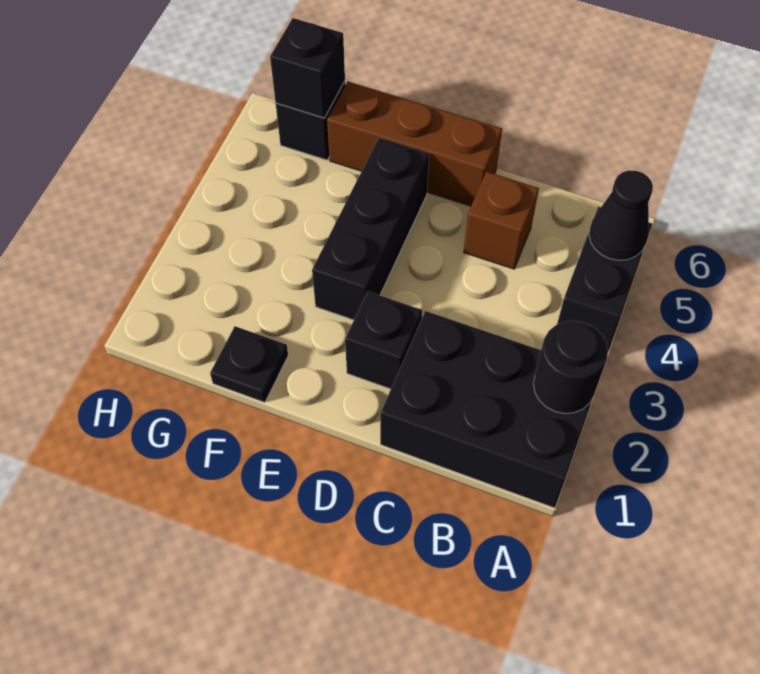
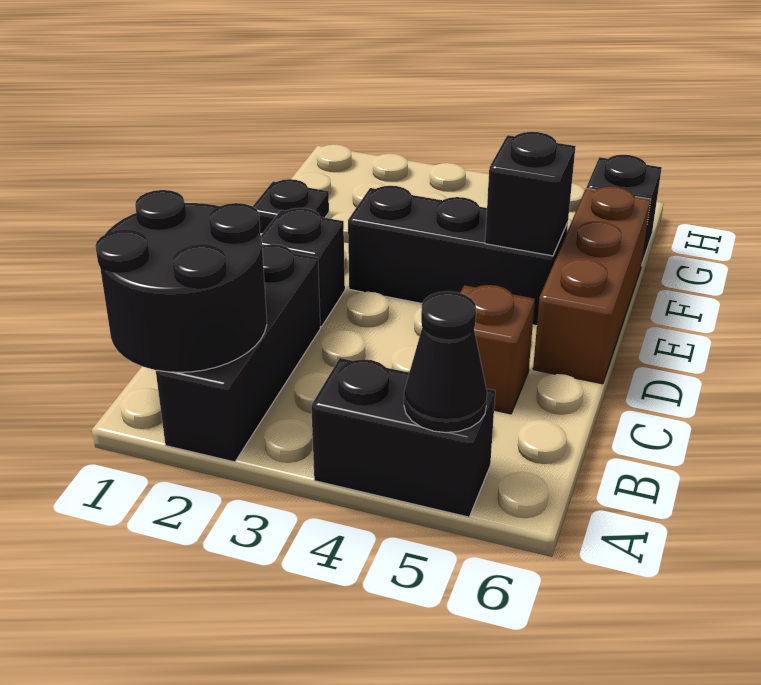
black brick A1:C2 level 1 -> black brick A2:C2 level 1
black round brick A2 level 2 -> black round brick A1:B2 level 2
black brick G6 level 2 -> black brick E5 level 2

